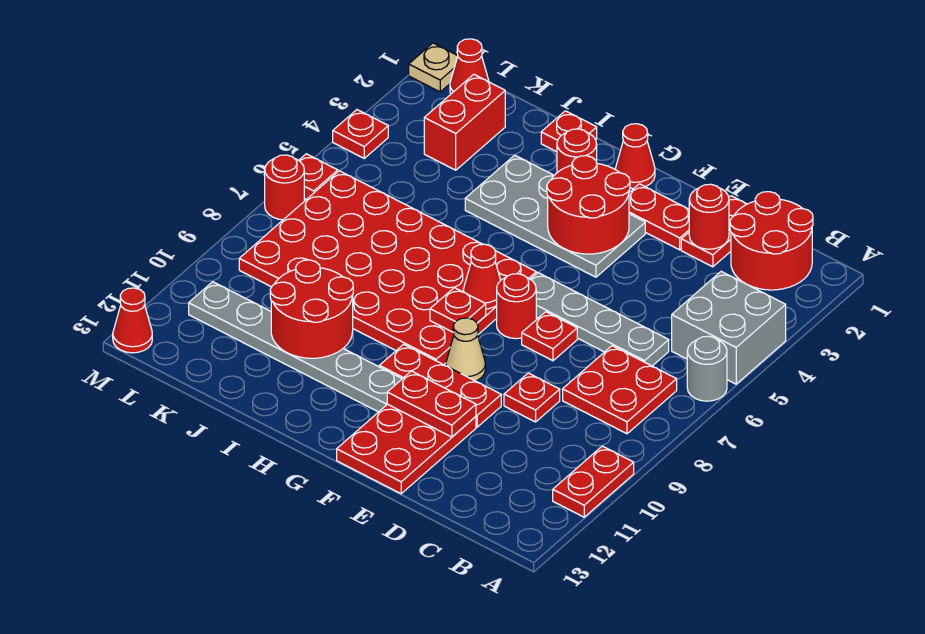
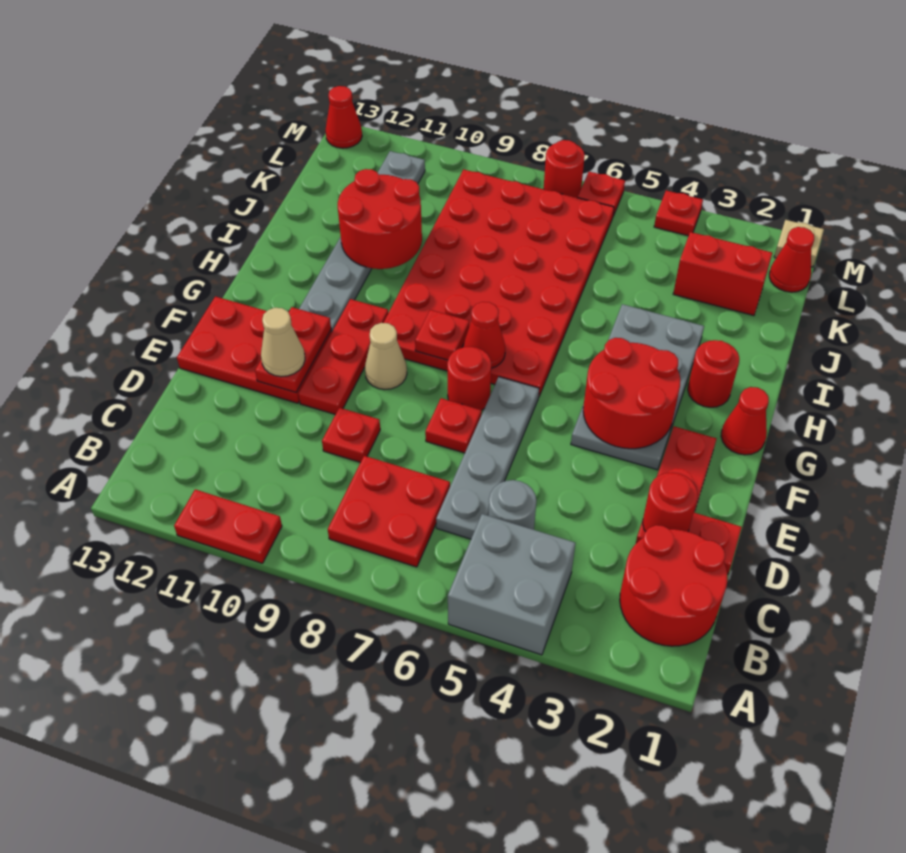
grey round brick A6 level 1 -> grey round brick C5 level 1
none -> tan cone E11 level 3
red plate I1 level 1 -> none

